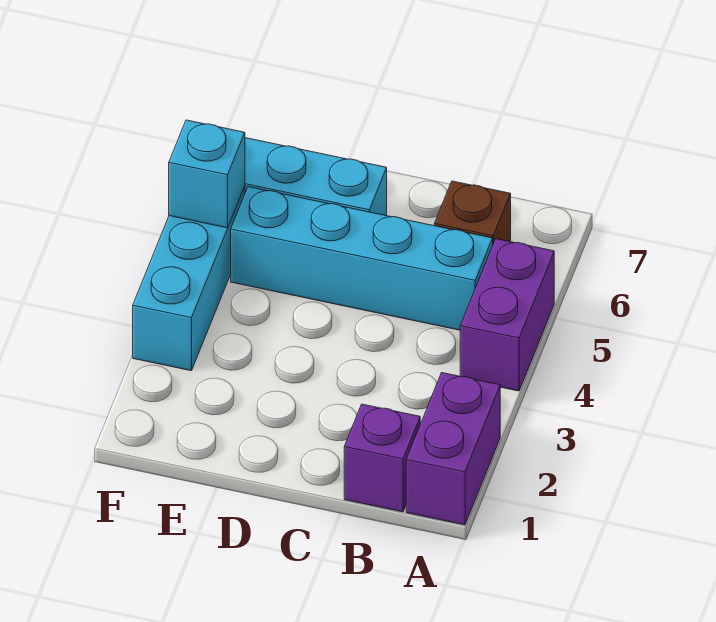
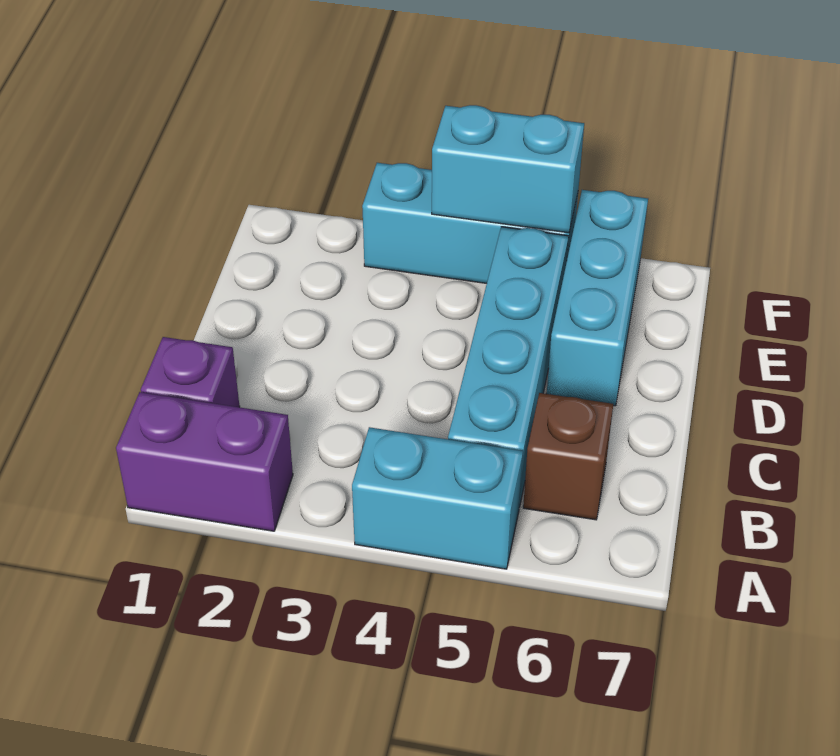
purple brick A4:A5 level 1 -> cyan brick A4:A5 level 1
cyan brick F5 level 2 -> cyan brick F4:F5 level 2

